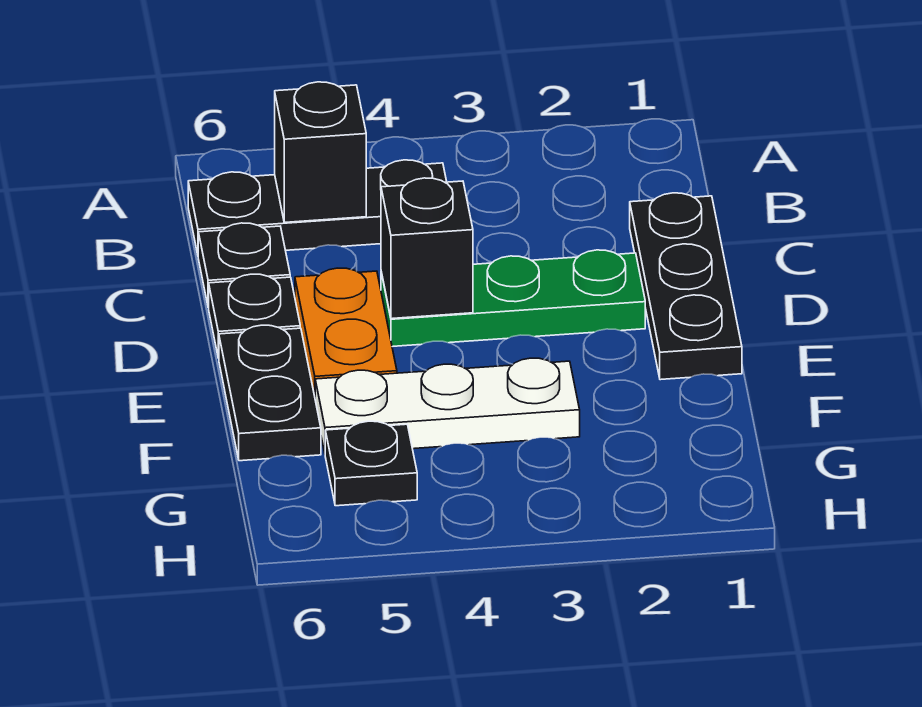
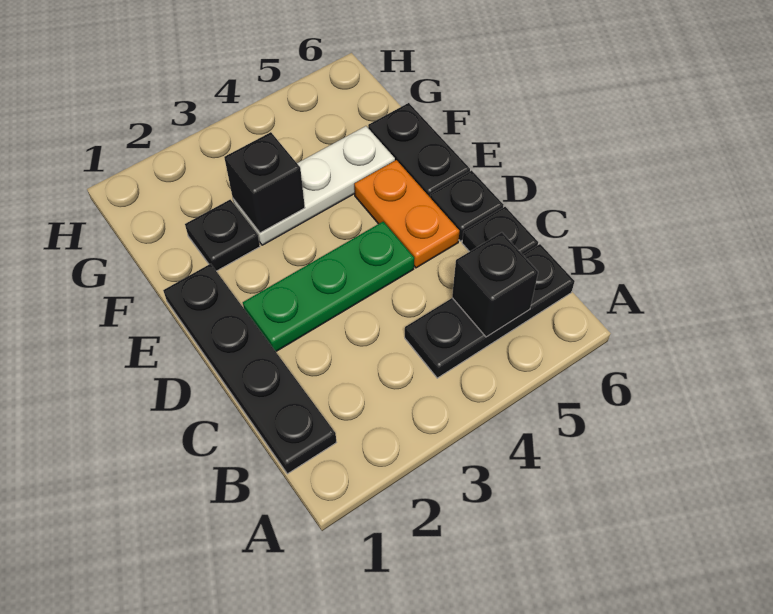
black plate C1:E1 level 1 -> black plate B1:E1 level 1
black brick D4 level 2 -> black brick F3 level 2
black plate G5 level 1 -> black plate F2 level 1

